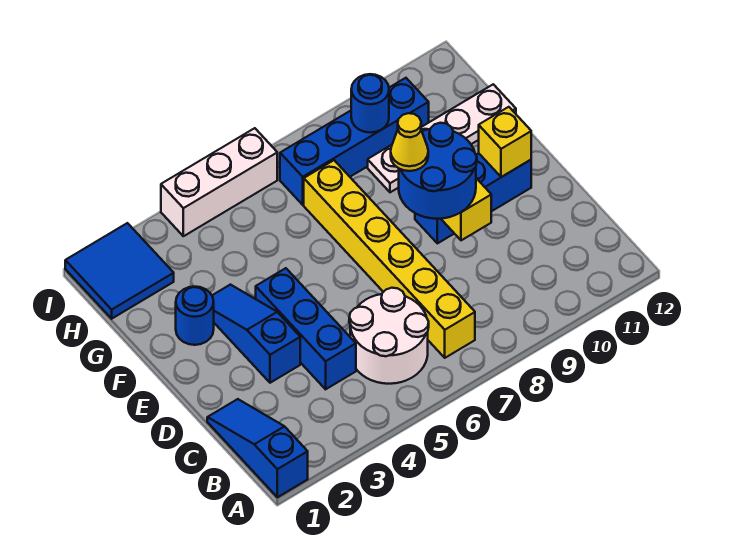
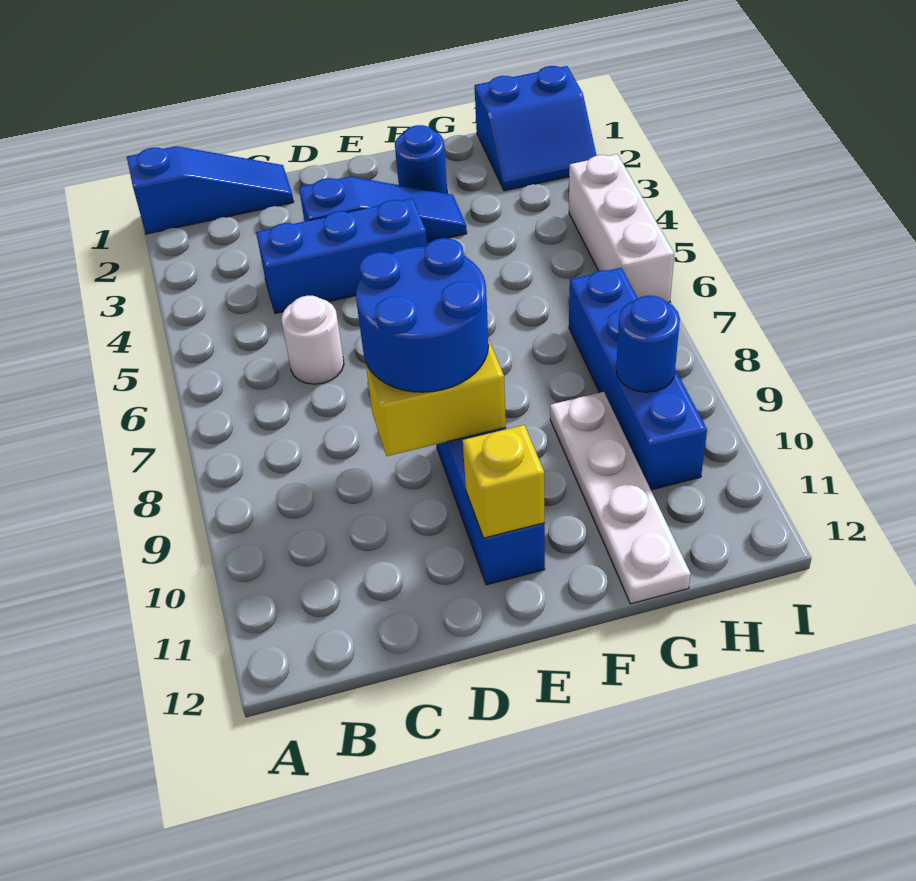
white round brick B5:C6 level 1 -> white round brick C6 level 1
yellow brick B7:G7 level 1 -> none
yellow cone E8 level 4 -> none
blue tile H1:I2 level 1 -> blue slope H1:I2 level 1 top 1

